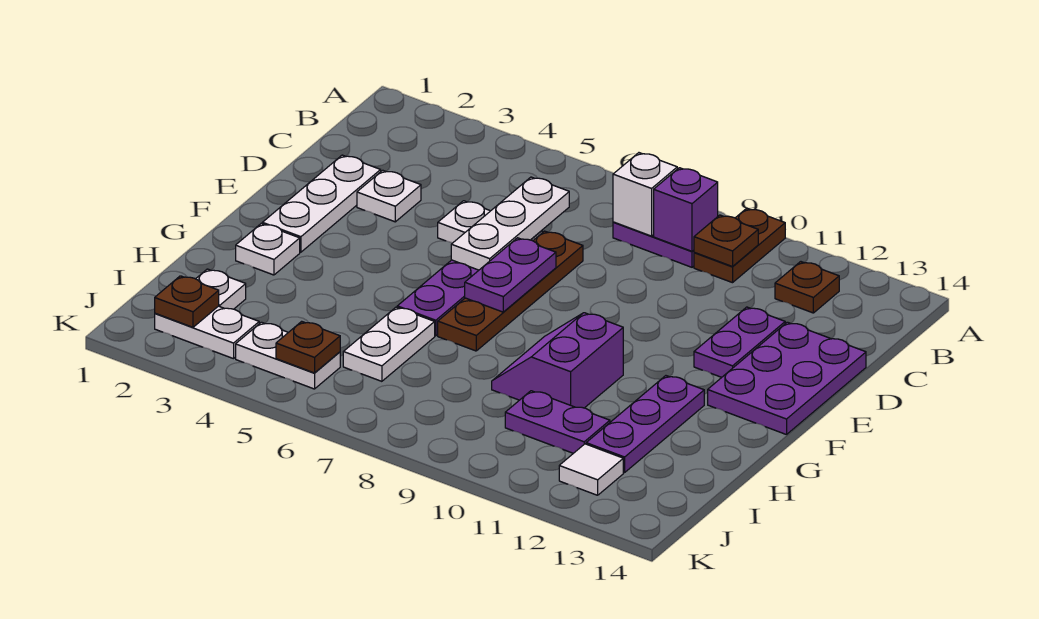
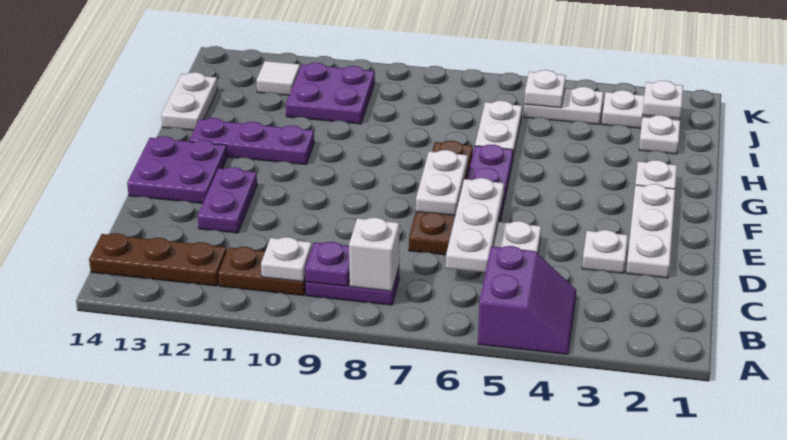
brown plate A10:B10 level 1 -> brown plate B10:B11 level 1
purple brick B9 level 2 -> purple plate B9 level 2
brown plate B10 level 2 -> white plate B10 level 2
brown plate B12 level 1 -> brown plate B12:B14 level 1
purple plate D13:F14 level 1 -> purple plate E13:F14 level 1
purple plate E7:F7 level 2 -> white plate E7:F7 level 2
purple slope G9:H10 level 1 top 10 -> purple slope A4:B5 level 1 top 5
purple plate G12:I12 level 1 -> purple plate G11:G13 level 1
none -> white plate H14:I14 level 1
purple plate I10:I11 level 1 -> purple plate I10:J11 level 1
brown plate J2 level 2 -> white plate J2 level 2
brown plate J5 level 2 -> white plate J5 level 2

